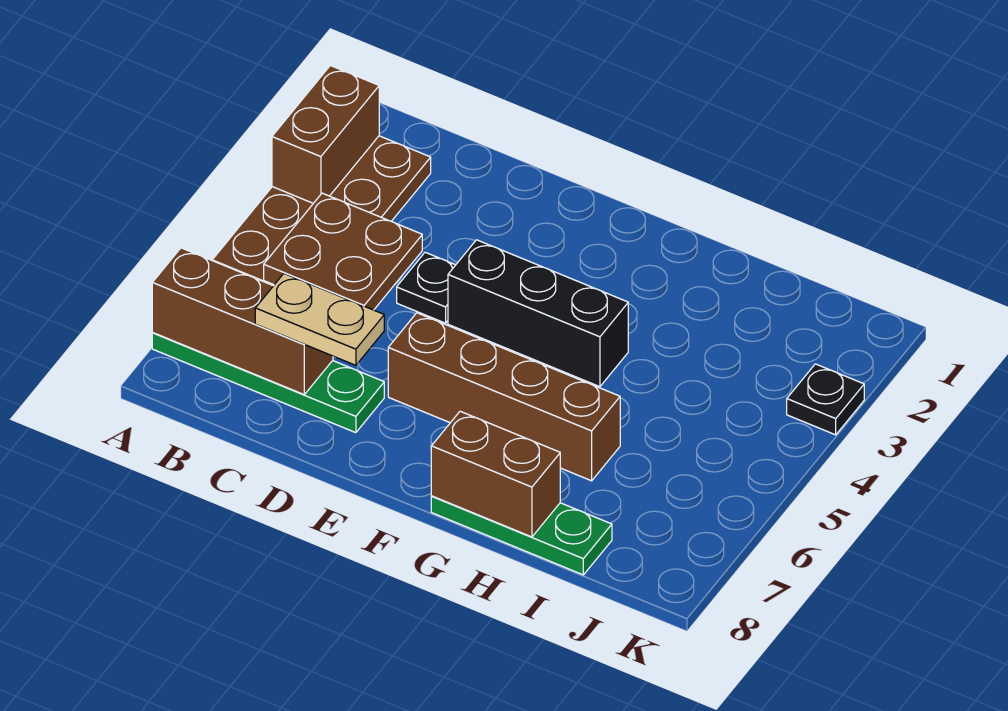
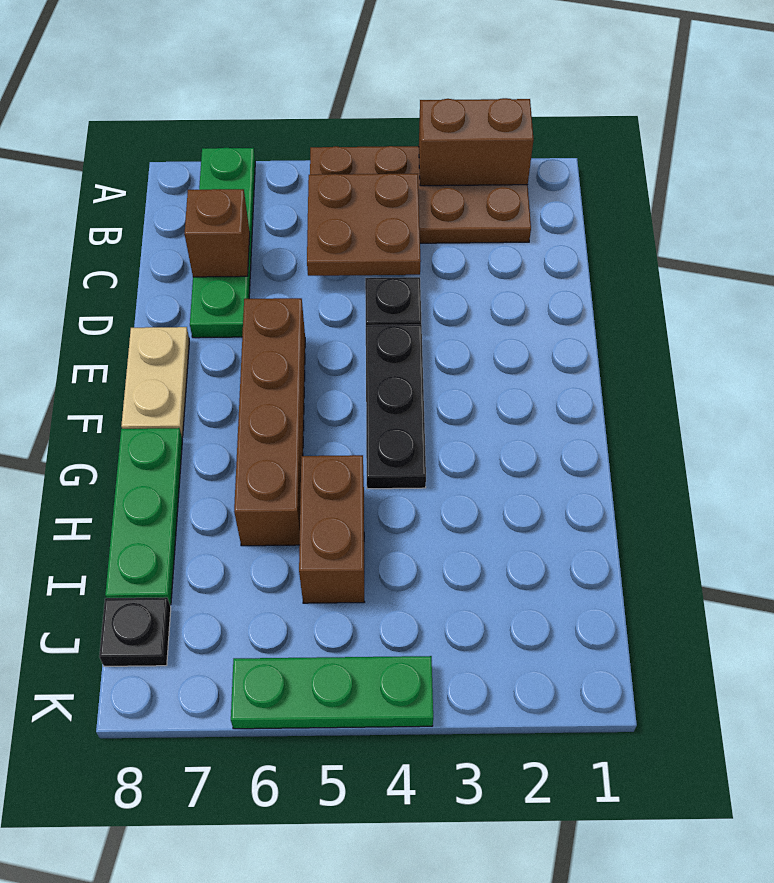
brown brick A7:C7 level 2 -> brown brick C7 level 2
tan plate C7:D7 level 3 -> tan plate E8:F8 level 1
black brick E4:G4 level 1 -> black plate E4:G4 level 1
brown brick G8:H8 level 2 -> brown brick H5:I5 level 1
black plate K3 level 1 -> black plate J8 level 1
none -> green plate K4:K6 level 1

